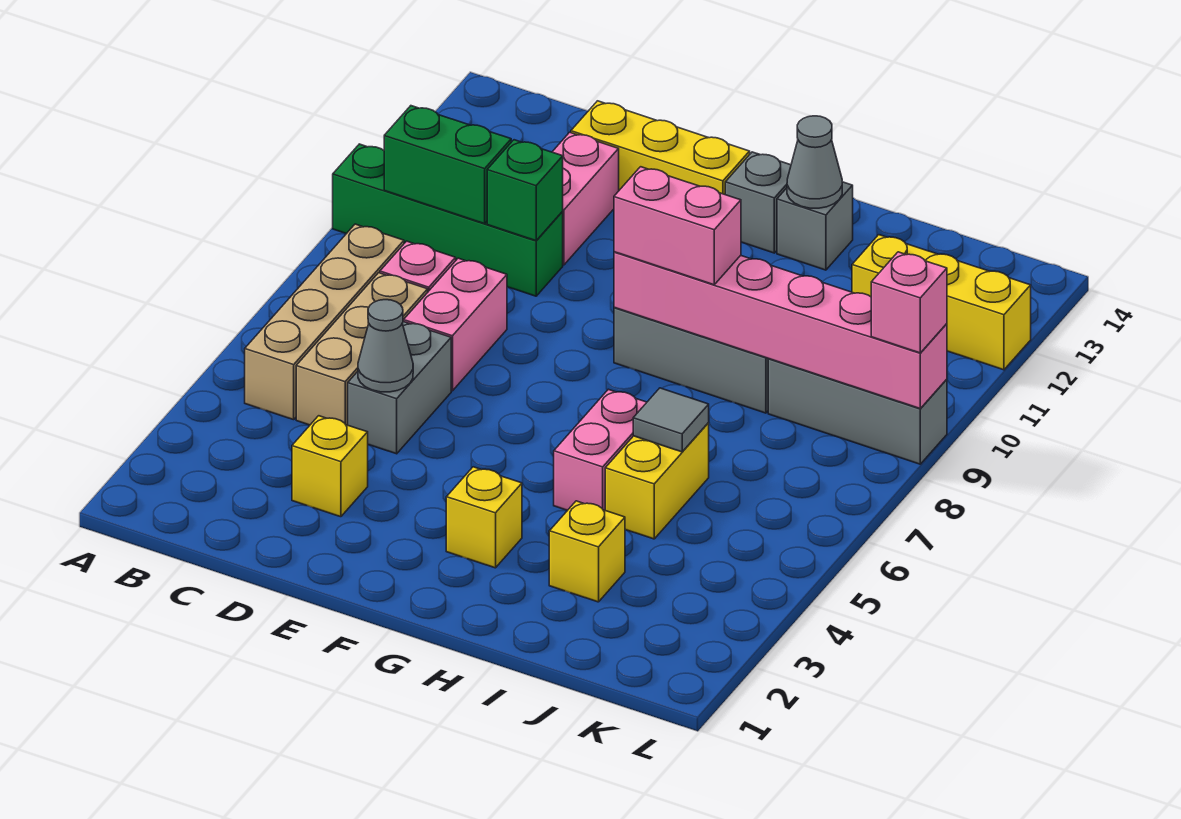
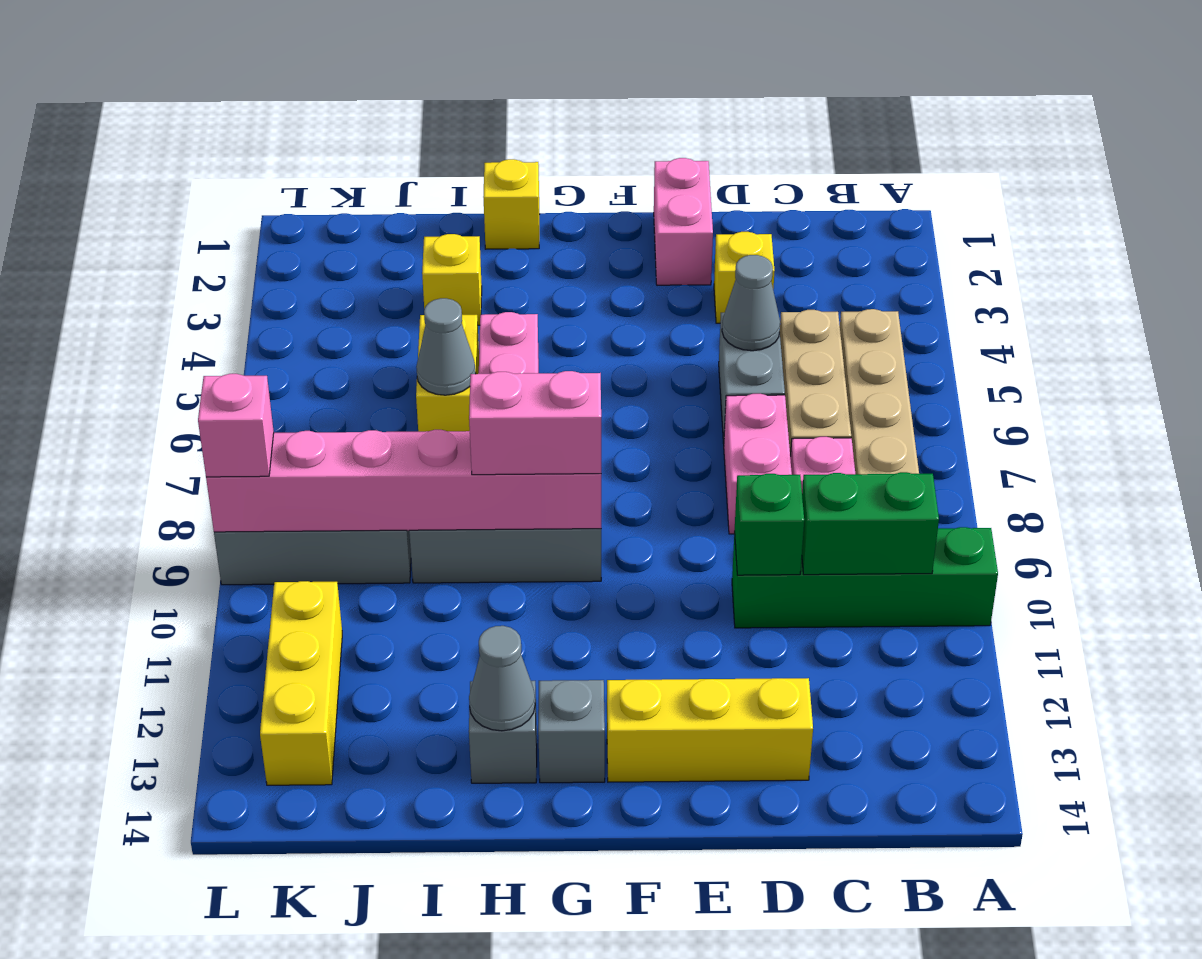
pink brick D11:D12 level 1 -> pink brick E1:E2 level 1
yellow brick G3 level 1 -> yellow brick H1 level 1
grey tile I6 level 2 -> grey cone I6 level 2
yellow brick J12:L12 level 1 -> yellow brick K11:K13 level 1

